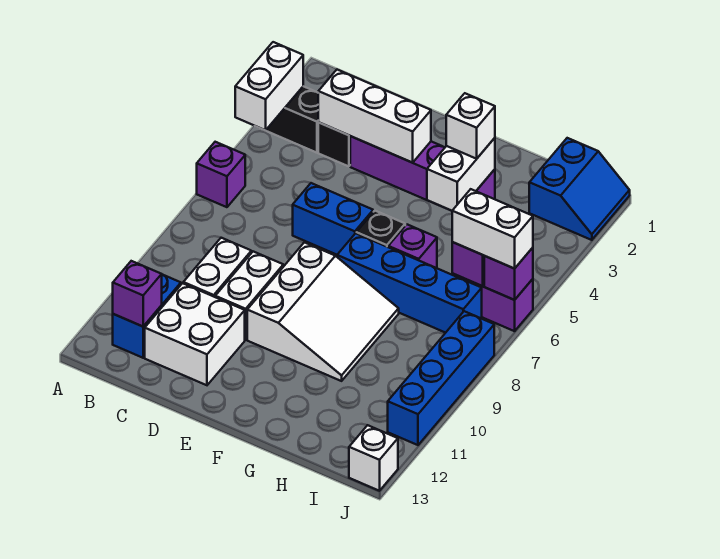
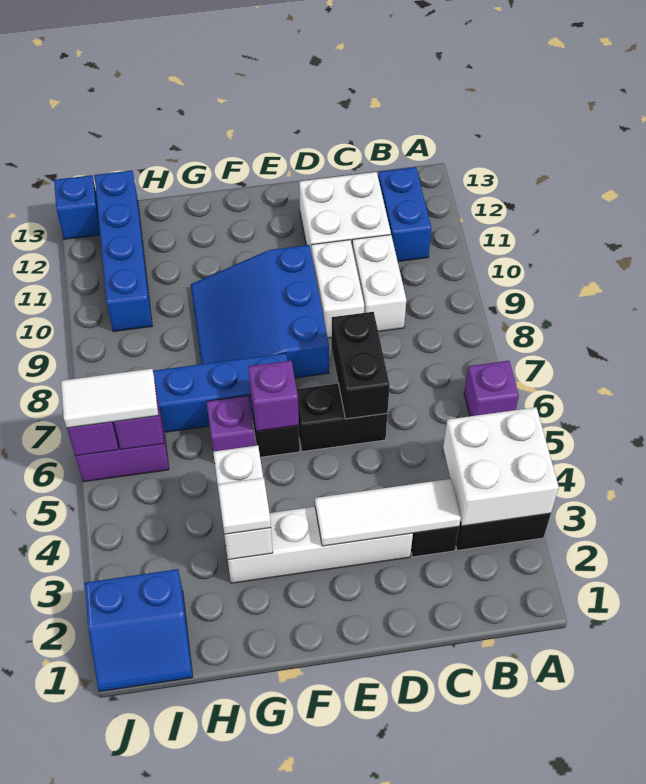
white brick A3:A4 level 2 -> white brick A3:B4 level 2
purple brick B12 level 2 -> purple brick F6 level 2
white brick C3:E3 level 2 -> white tile C3:E3 level 2
purple brick D3:G3 level 1 -> white brick D3:G3 level 1
blue brick D6:E6 level 1 -> black brick D6:E6 level 1
none -> black brick D6:D7 level 2
white slope E8:G10 level 1 top E -> blue slope E8:G10 level 1 top E
white brick G3 level 3 -> white tile G3 level 3
blue slope I1:J2 level 1 top I -> blue slope I1:J2 level 1 top 2
white brick I6:J6 level 3 -> white tile I6:J6 level 3
blue brick J8:J11 level 1 -> blue brick I10:I13 level 1
white brick J13 level 1 -> blue brick J13 level 1

